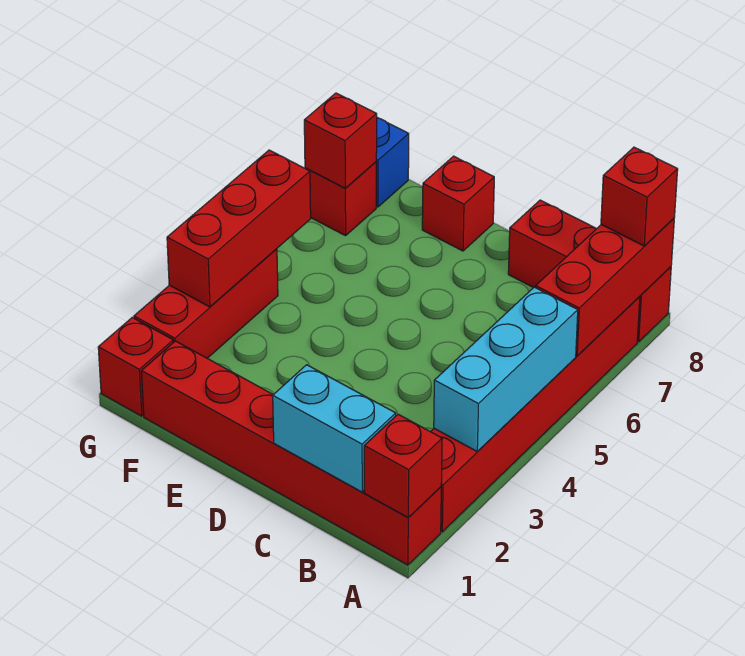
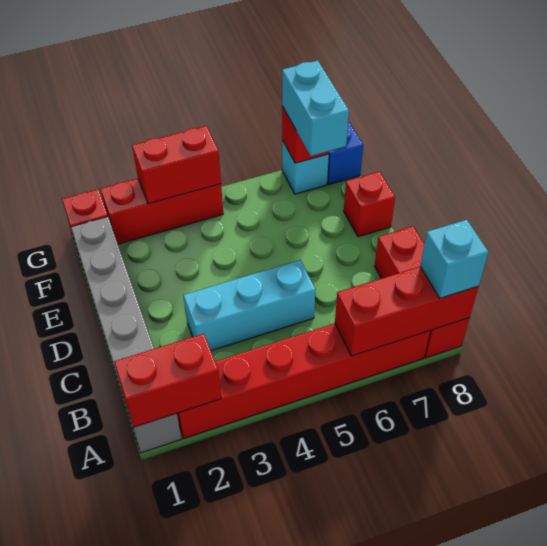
red brick A1:F1 level 1 -> grey brick A1:F1 level 1
red brick A1 level 2 -> red brick A1:A2 level 2
cyan brick A3:A5 level 2 -> cyan brick C3:C5 level 1
red brick A8 level 3 -> cyan brick A8 level 3
cyan brick B1:C1 level 2 -> cyan brick F7:G7 level 3
red brick G3:G5 level 2 -> red brick G3:G4 level 2
red brick G7 level 1 -> cyan brick G7 level 1

